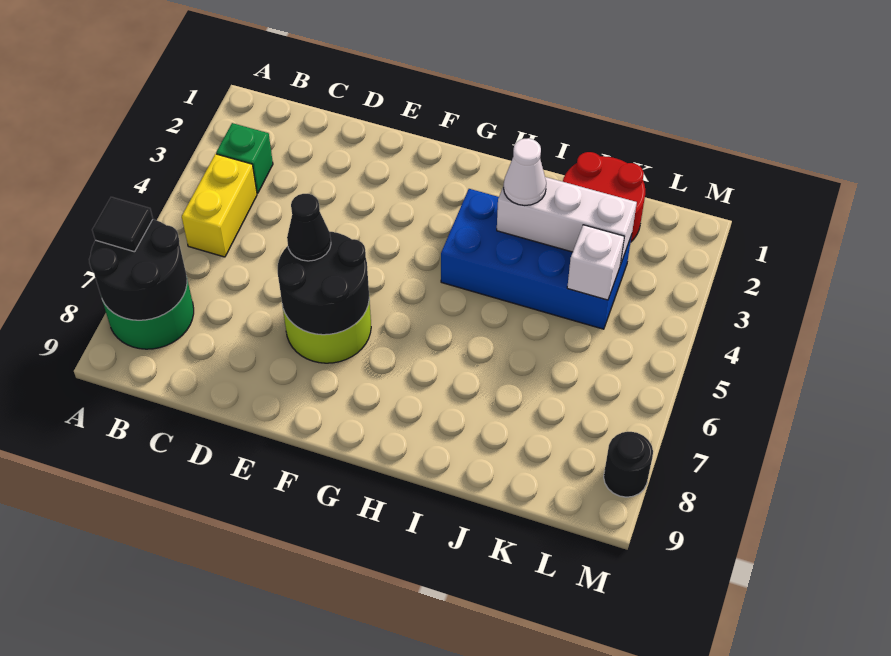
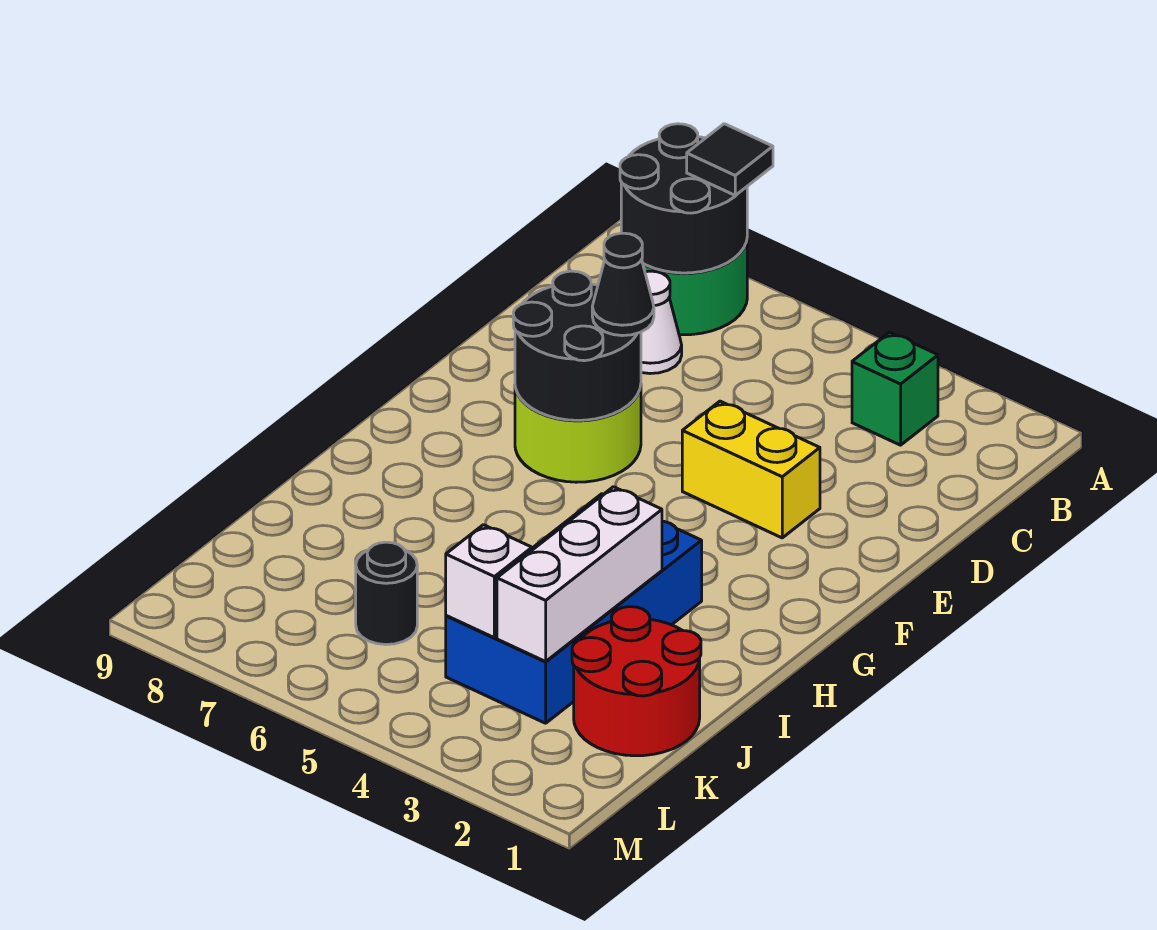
yellow brick B4:B5 level 1 -> yellow brick E3:E4 level 1
white cone I3 level 3 -> white cone C7 level 1
black round brick M8 level 1 -> black round brick K6 level 1

